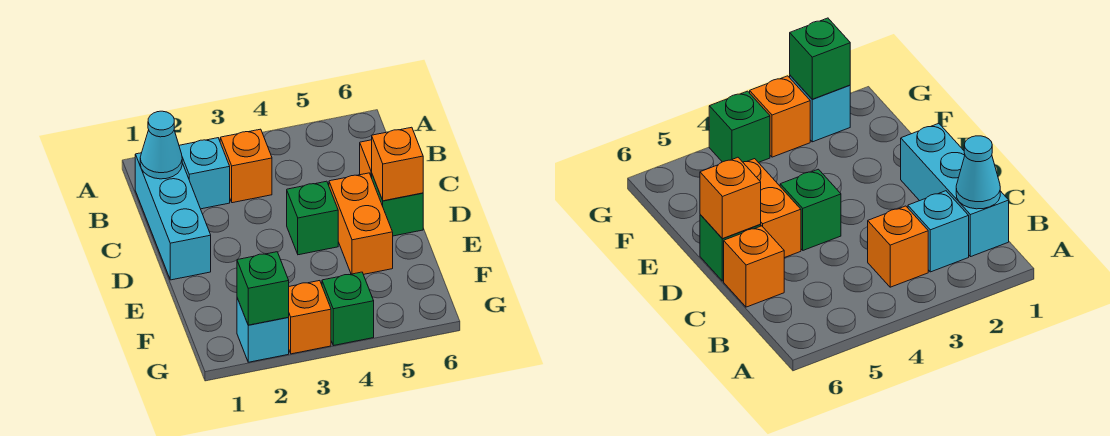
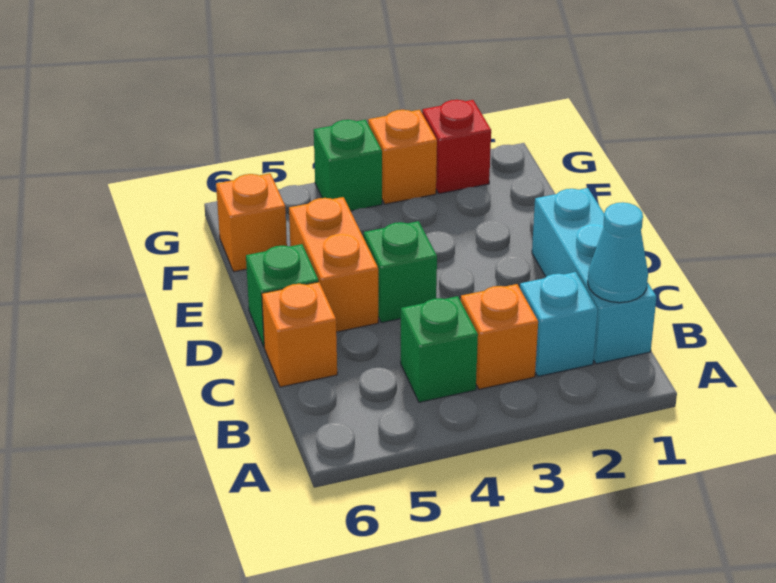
orange brick D6 level 2 -> orange brick F6 level 1
cyan brick G2 level 1 -> red brick G2 level 1
green brick G2 level 2 -> green brick B4 level 1

